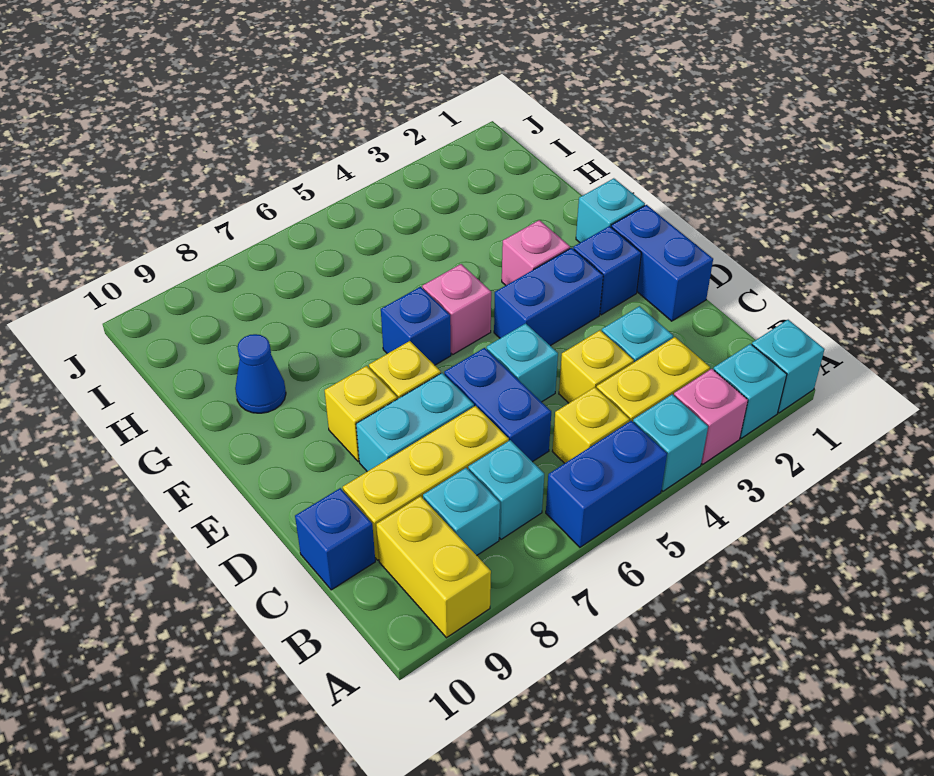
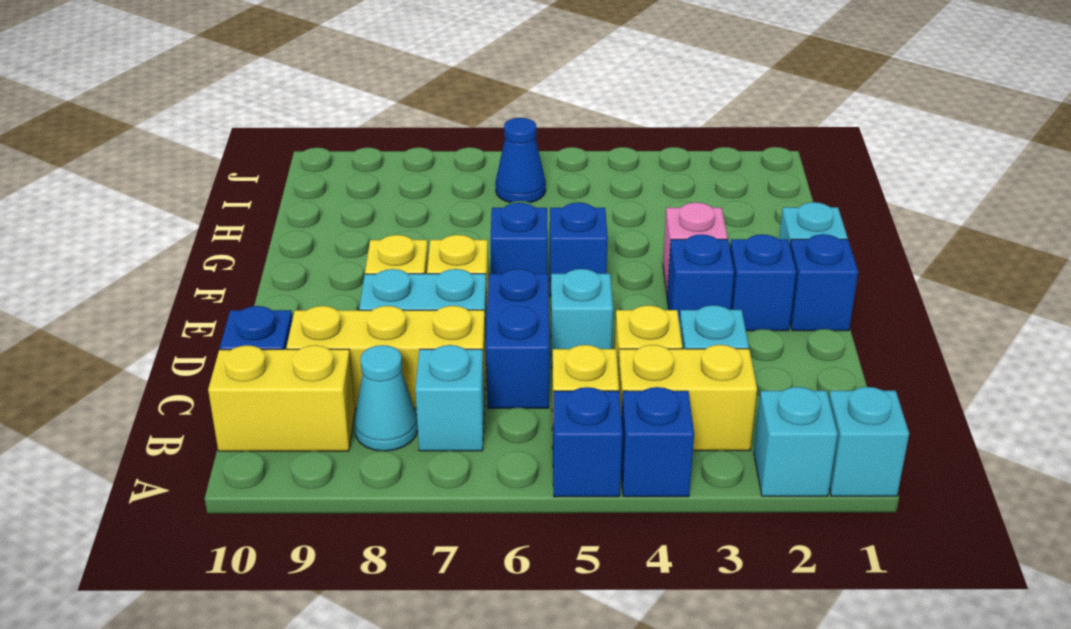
pink brick A3 level 1 -> none
cyan brick A4 level 1 -> blue brick A4 level 1
blue brick A5:A6 level 1 -> blue brick A5 level 1
yellow brick A9:B9 level 1 -> yellow brick B9:B10 level 1
cyan brick B8 level 1 -> cyan cone B8 level 1
blue brick D1:E1 level 1 -> blue brick E1 level 1
blue brick E3:E4 level 1 -> blue brick E3 level 1
pink brick F5 level 1 -> blue brick F5 level 1
blue cone G9 level 1 -> blue cone I6 level 1

